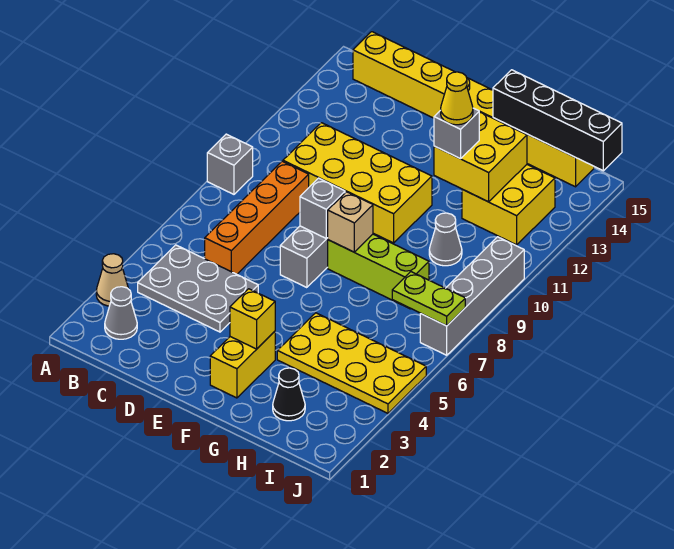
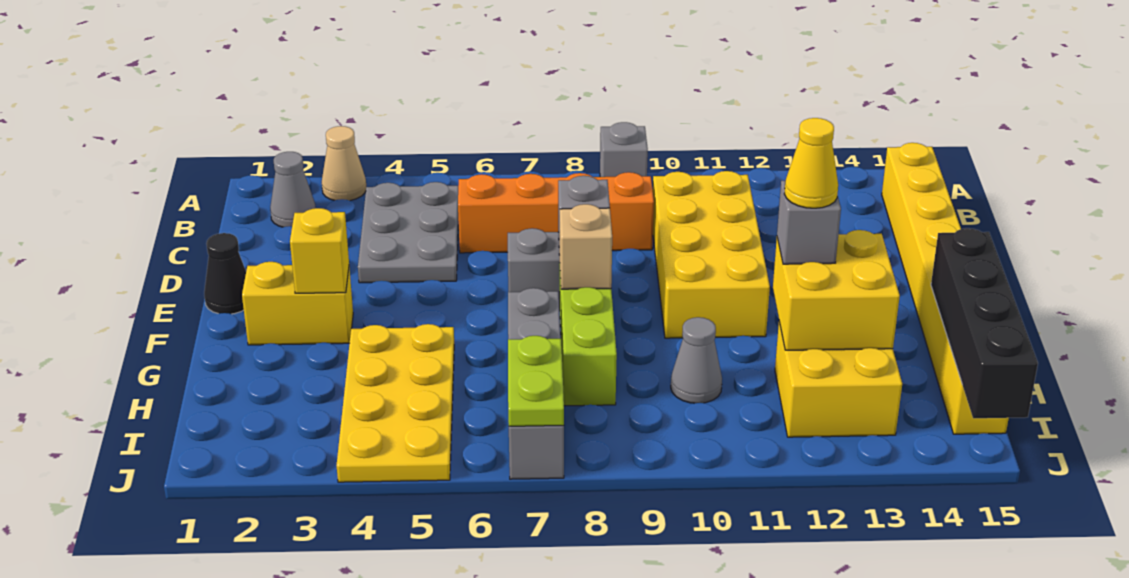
black cone H2 level 1 -> black cone E1 level 1
grey brick J7:J10 level 1 -> grey brick G7:J7 level 1

